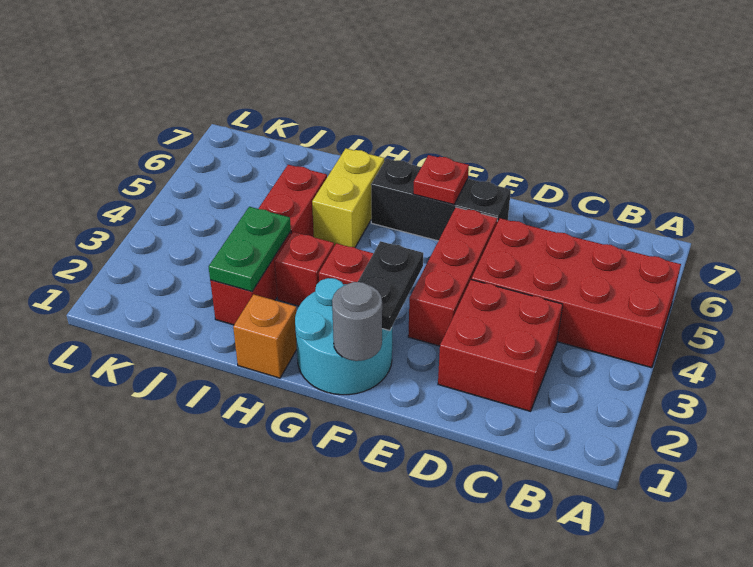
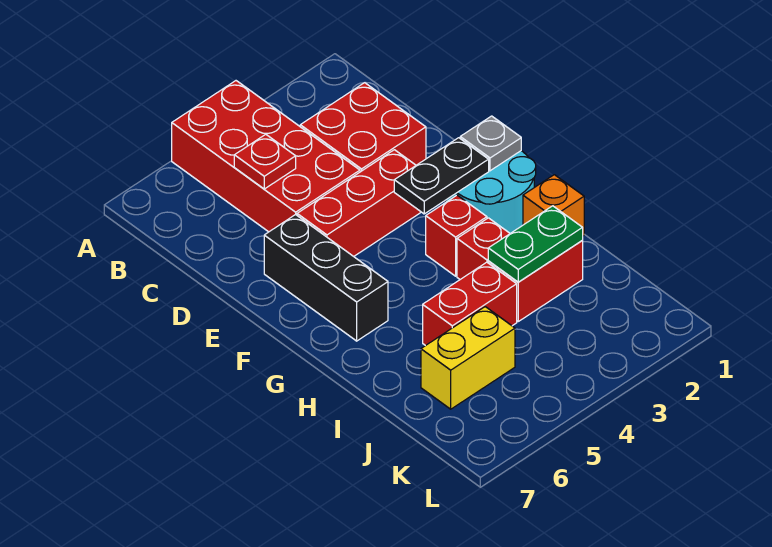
grey round brick F1 level 2 -> grey plate F1 level 2
red plate F6 level 2 -> red plate C5 level 2
yellow brick H5:H6 level 1 -> yellow brick J5:J6 level 1

